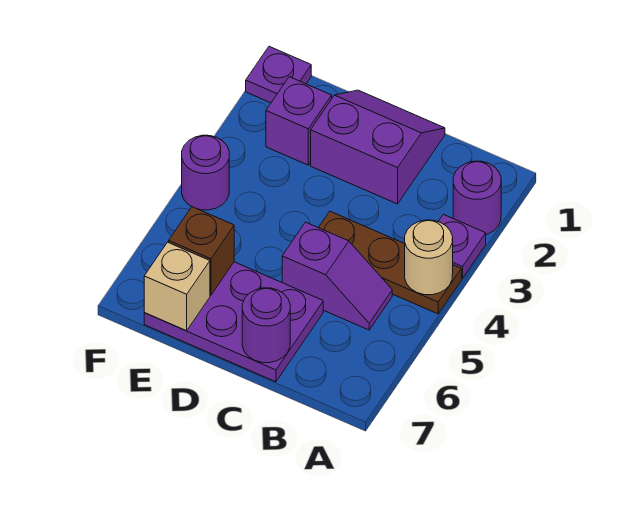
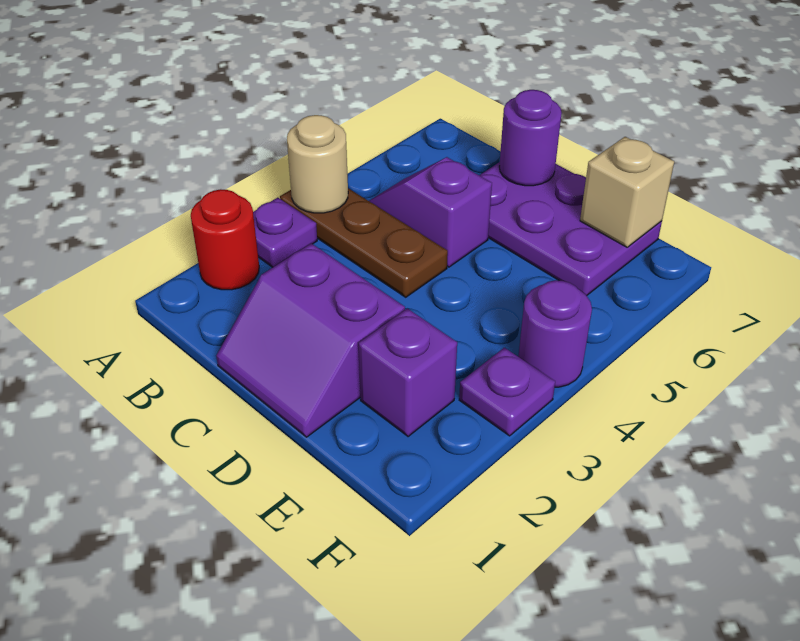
purple round brick A2 level 1 -> red round brick A2 level 1
brown brick E6 level 2 -> none
purple plate F1 level 1 -> purple plate F3 level 1

